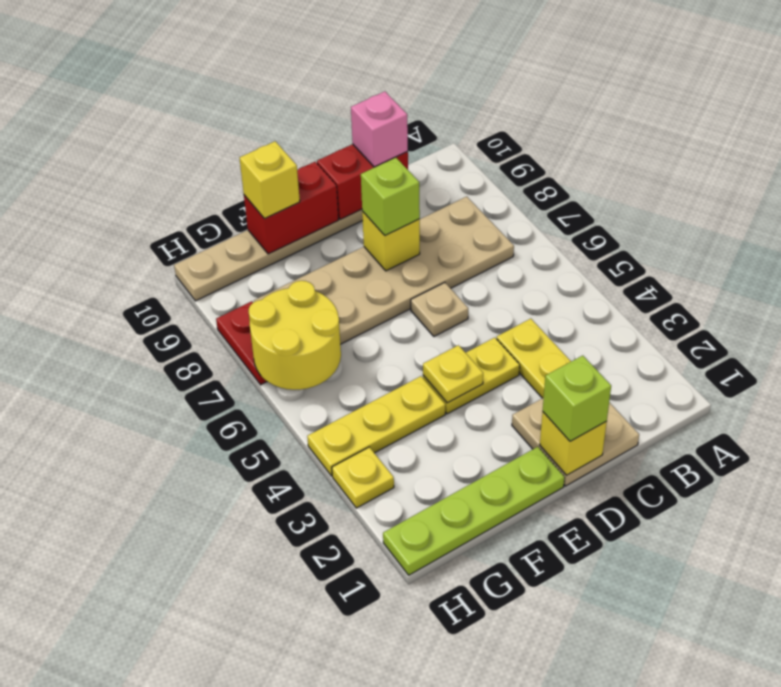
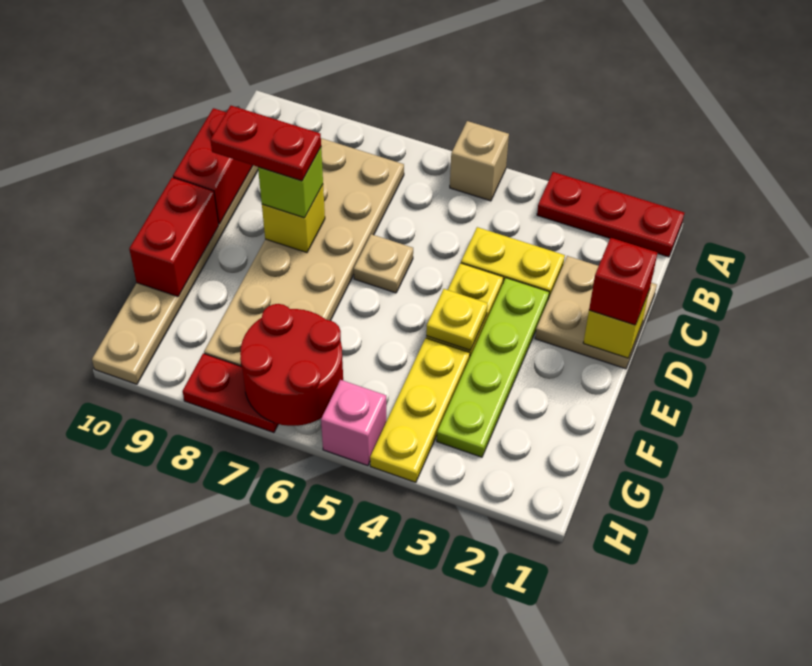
none -> red plate A1:A3 level 1
none -> tan brick A5 level 1
pink brick C10 level 3 -> pink brick H5 level 1
lime brick D1 level 3 -> red brick D1 level 3
none -> red plate D8:D9 level 4
lime plate E1:H1 level 1 -> lime plate D3:G3 level 1
yellow brick F10 level 3 -> none
yellow round brick G6:H7 level 2 -> red round brick G6:H7 level 2
yellow plate H3 level 1 -> none

